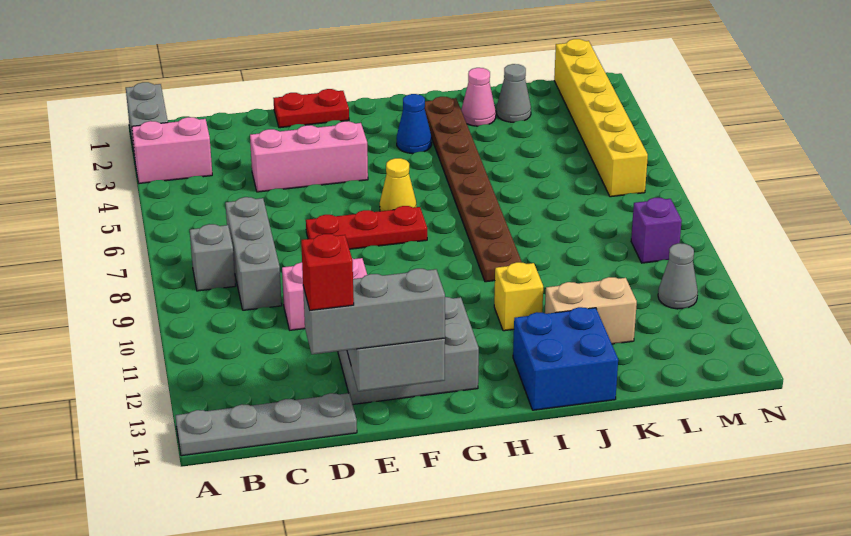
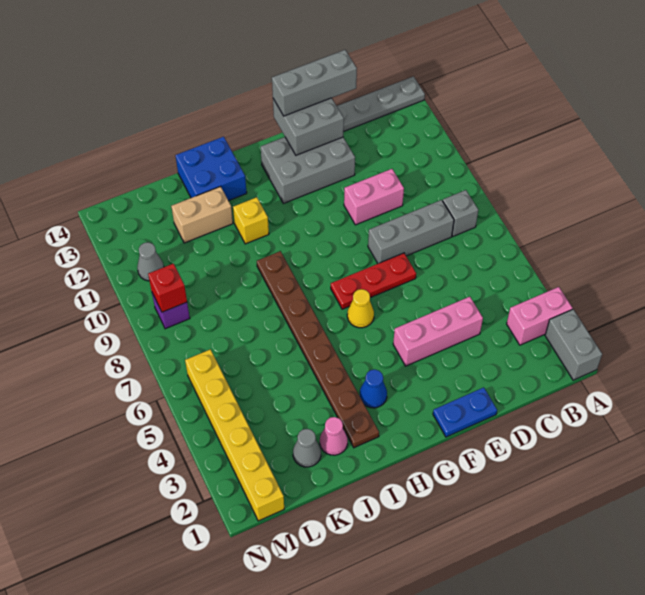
grey brick C7:C9 level 1 -> grey brick C8:E8 level 1
red brick D14 level 4 -> red brick M9 level 2
red plate E1:F1 level 1 -> blue plate E1:F1 level 1

